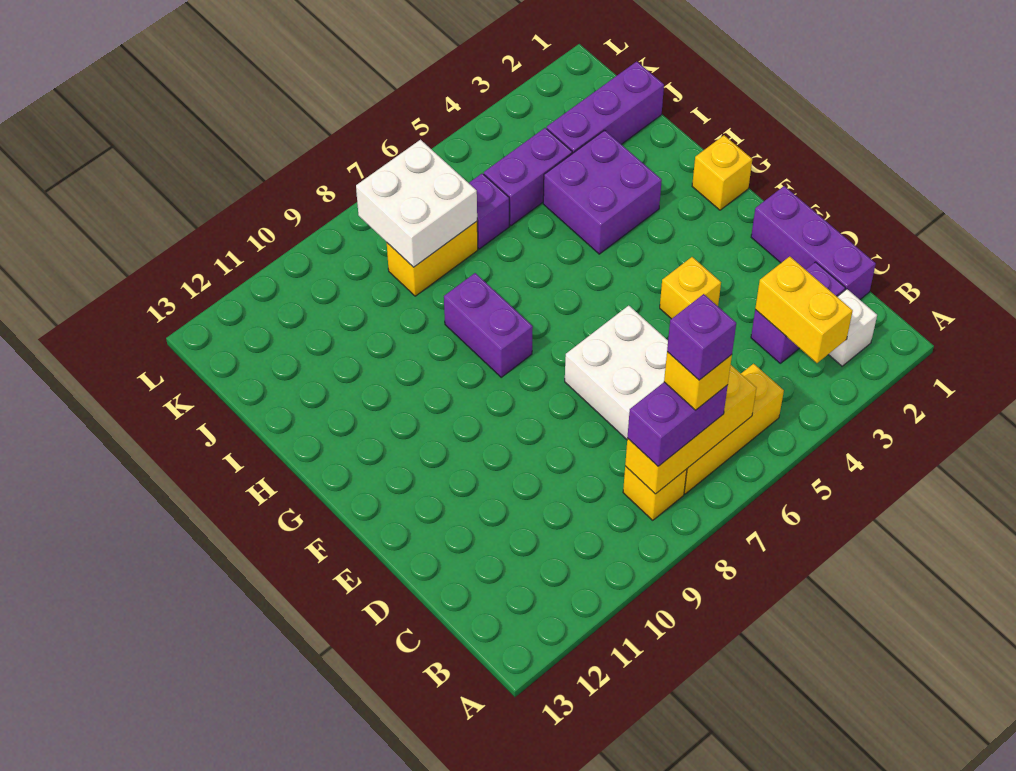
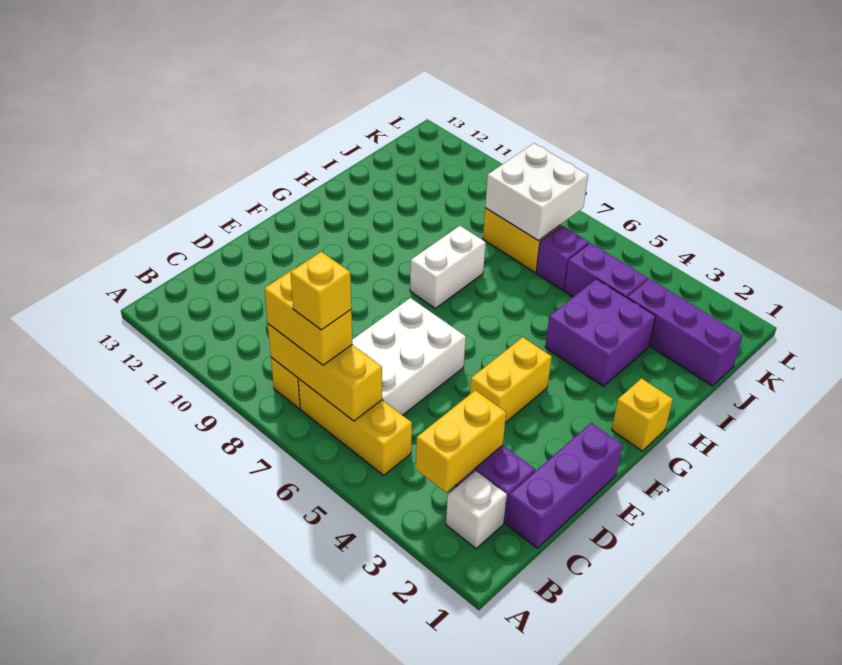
purple brick B7:B8 level 3 -> yellow brick B7:B8 level 3
purple brick B7 level 5 -> none
yellow brick E4 level 1 -> yellow brick E4:F4 level 1
purple brick G8:H8 level 1 -> white brick G8:H8 level 1

